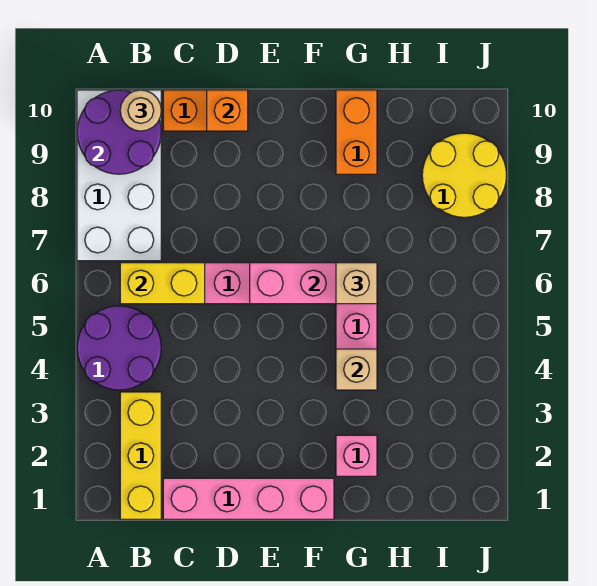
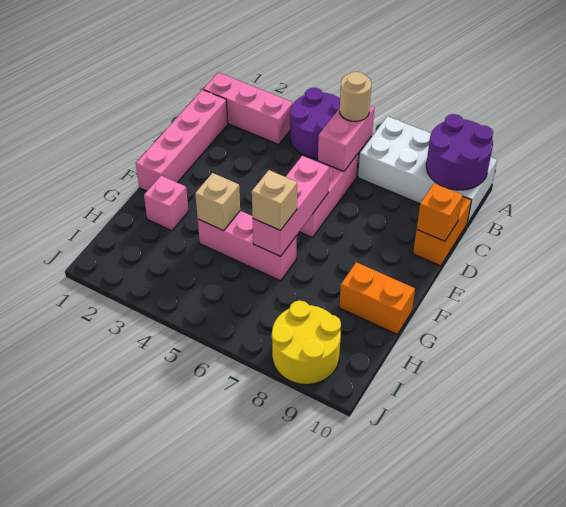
yellow brick B1:B3 level 1 -> pink brick B1:B3 level 1
yellow brick B6:C6 level 2 -> pink brick B6:C6 level 2
tan round brick B10 level 3 -> tan round brick B6 level 3

